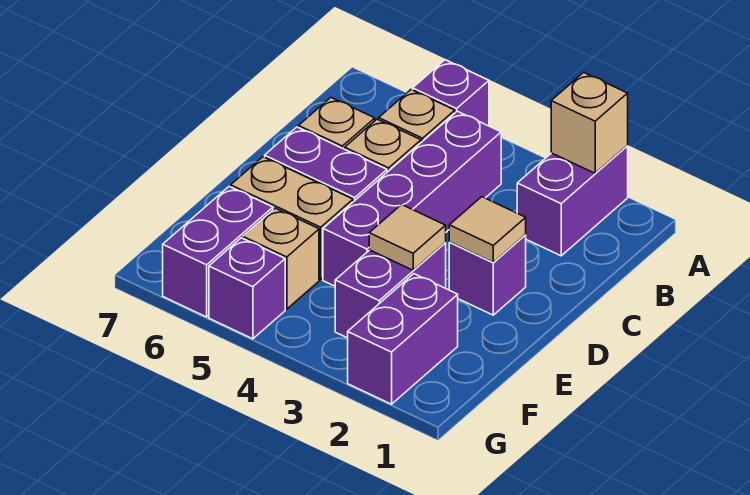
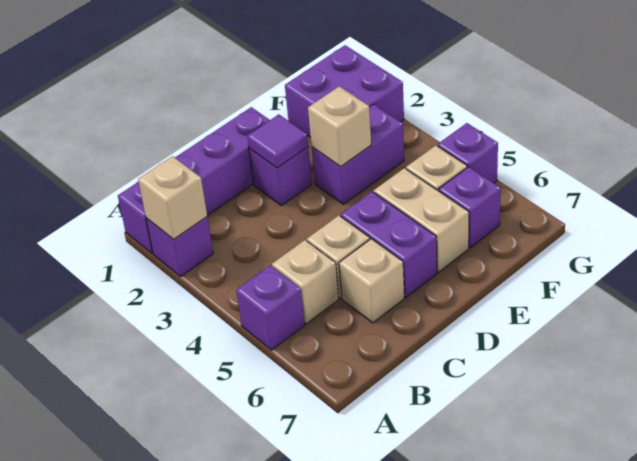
purple brick A2:B2 level 1 -> purple brick A2 level 1
purple brick B4:E4 level 1 -> purple brick A1:D1 level 1
tan tile D2 level 2 -> purple tile D2 level 2
tan tile E3 level 2 -> tan brick E3 level 2
purple brick F2:G2 level 1 -> purple brick F1:G2 level 1
purple brick F6:G6 level 1 -> purple brick F6 level 1

